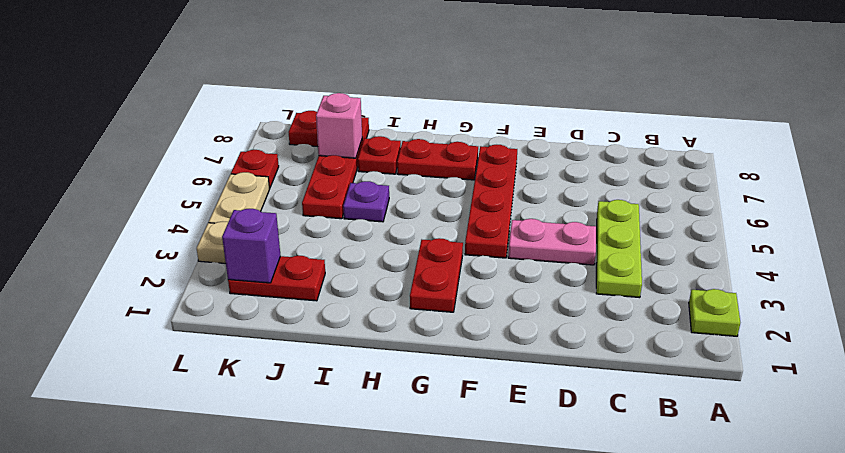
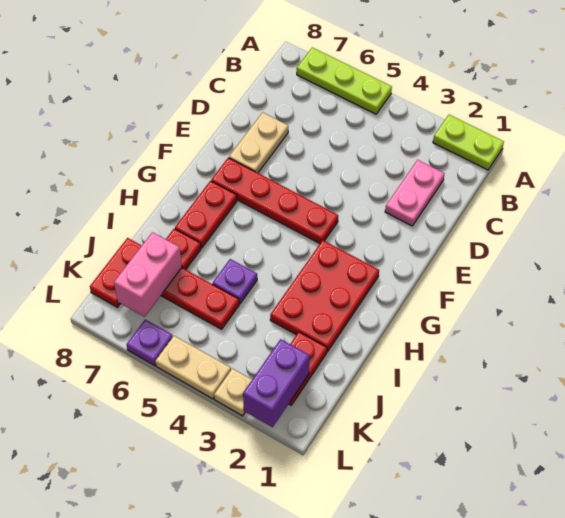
lime plate A2 level 1 -> lime plate A1:A2 level 1
lime plate C3:C5 level 1 -> lime plate A5:A7 level 1
pink plate D4:E4 level 1 -> pink plate C2:D2 level 1
none -> tan plate D7:E7 level 1
red plate G2:G3 level 1 -> red plate G2:I3 level 1
pink brick J7 level 2 -> pink brick J7:K7 level 2
purple brick K2 level 2 -> purple brick K2:L2 level 2
red plate L6 level 1 -> purple plate L6 level 1

